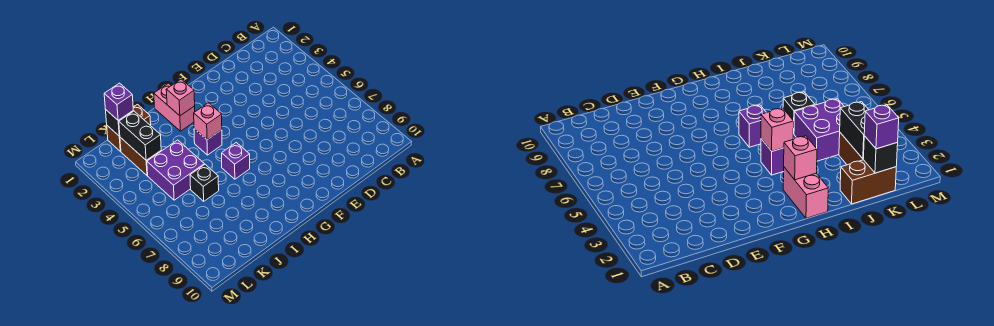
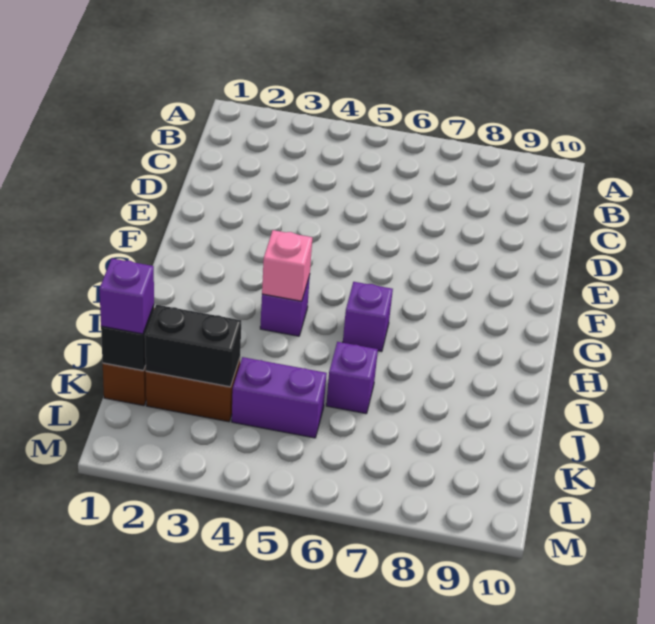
pink brick H1:H2 level 1 -> none
pink brick H2 level 2 -> none
purple brick J4:K5 level 1 -> purple brick K4:K5 level 1
black brick J6 level 1 -> purple brick J6 level 1

